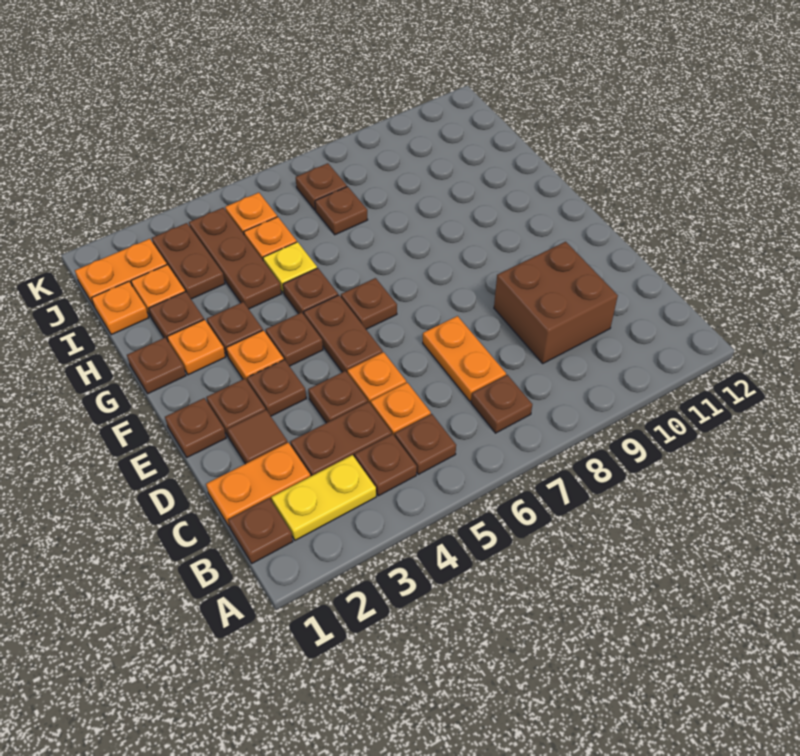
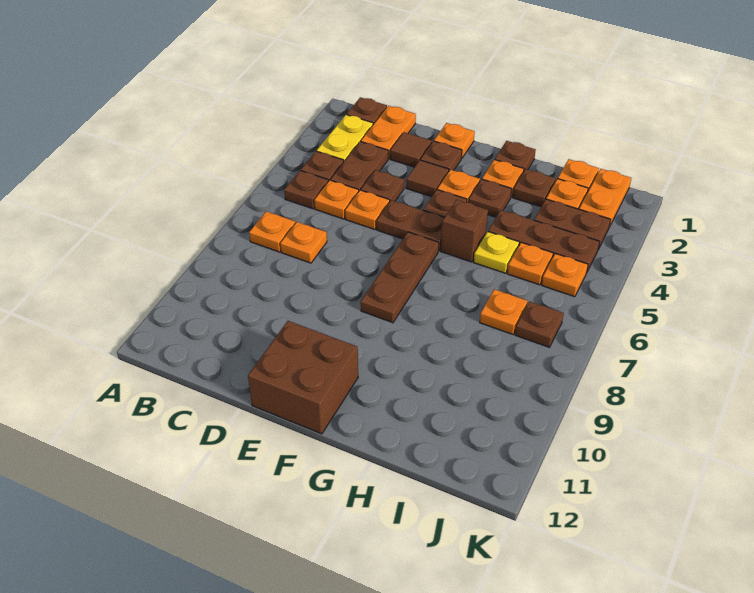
brown plate B7 level 1 -> orange plate B7 level 1
orange plate C7:D7 level 1 -> orange plate C7 level 1
brown brick C9:D10 level 1 -> brown brick E11:F12 level 1
brown plate E1 level 1 -> orange plate E1 level 1
brown plate E3 level 1 -> brown tile E3 level 1
brown plate F6 level 1 -> brown plate F6:F8 level 1
brown plate G5 level 1 -> brown brick G5 level 1
brown plate I7 level 1 -> orange plate I7 level 1

